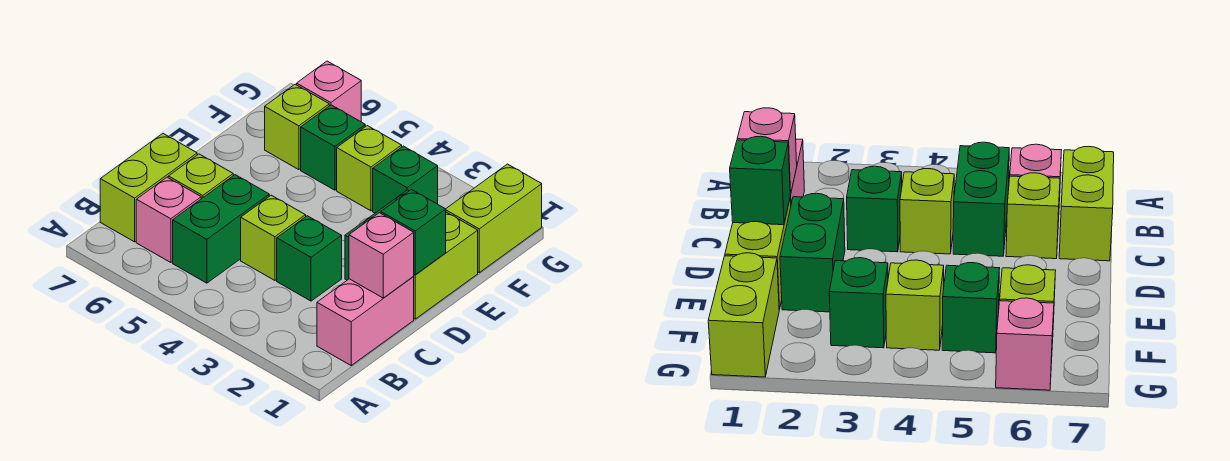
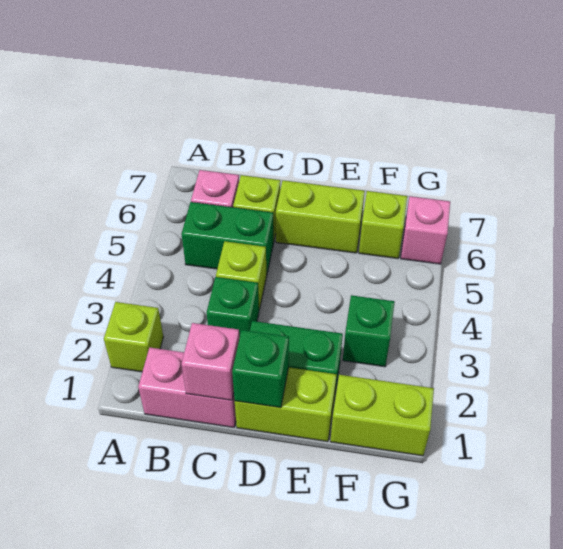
lime brick B7:C7 level 1 -> lime brick D6:E6 level 1
lime brick F4 level 1 -> lime brick A2 level 1
green brick F5 level 1 -> none

